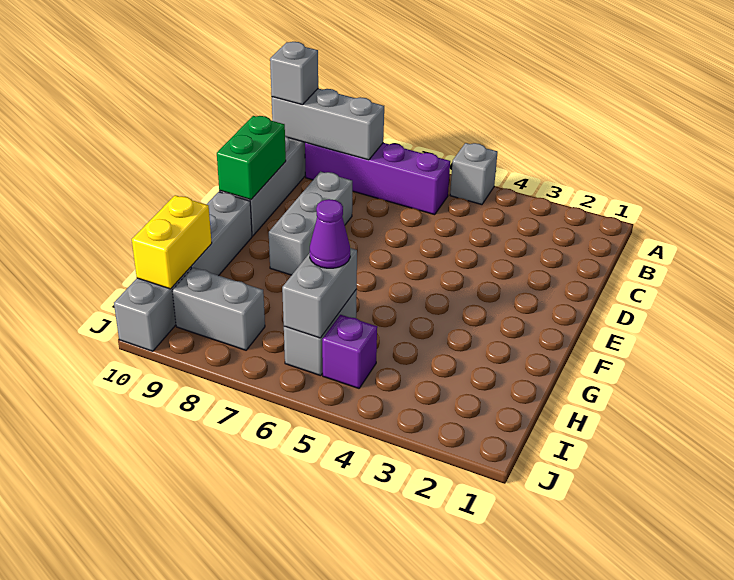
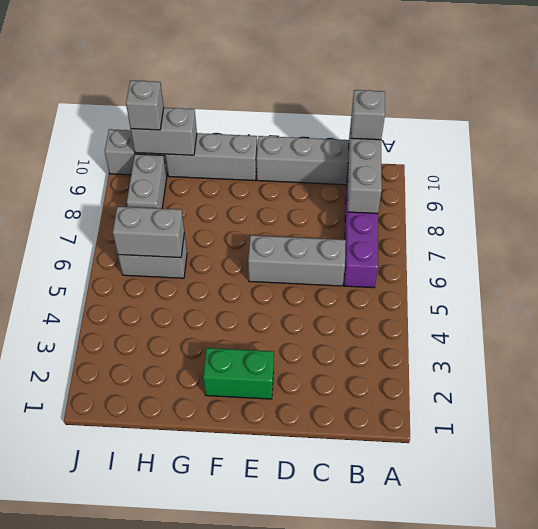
grey brick A5 level 1 -> grey brick I10 level 3
grey brick D8:F8 level 1 -> grey brick C6:E6 level 1
green brick D10:E10 level 2 -> green brick E2:F2 level 1
purple cone H6 level 3 -> none
yellow brick H10:I10 level 2 -> grey brick H10:I10 level 2
purple brick I5 level 1 -> none

